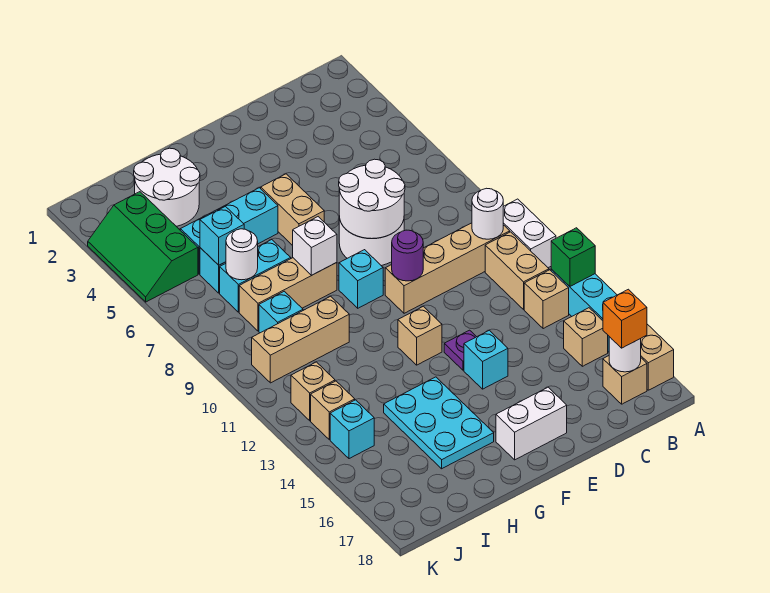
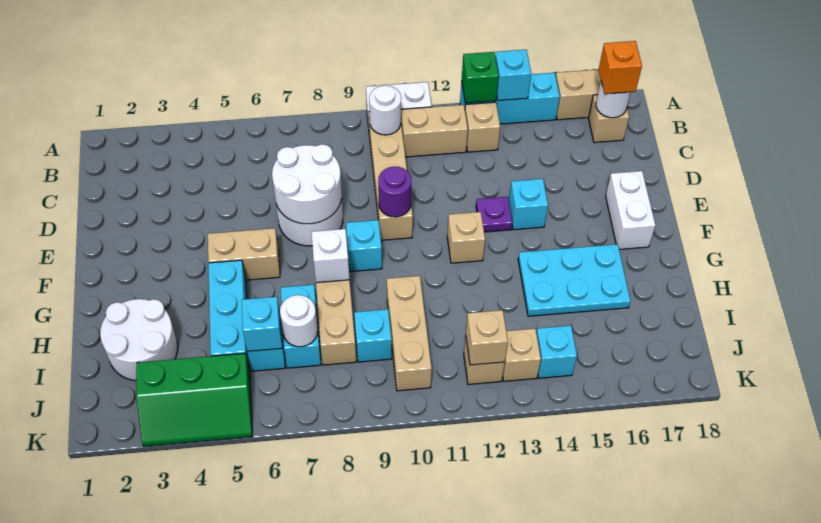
none -> cyan brick A14 level 2
tan brick B15 level 1 -> tan brick J12 level 2

